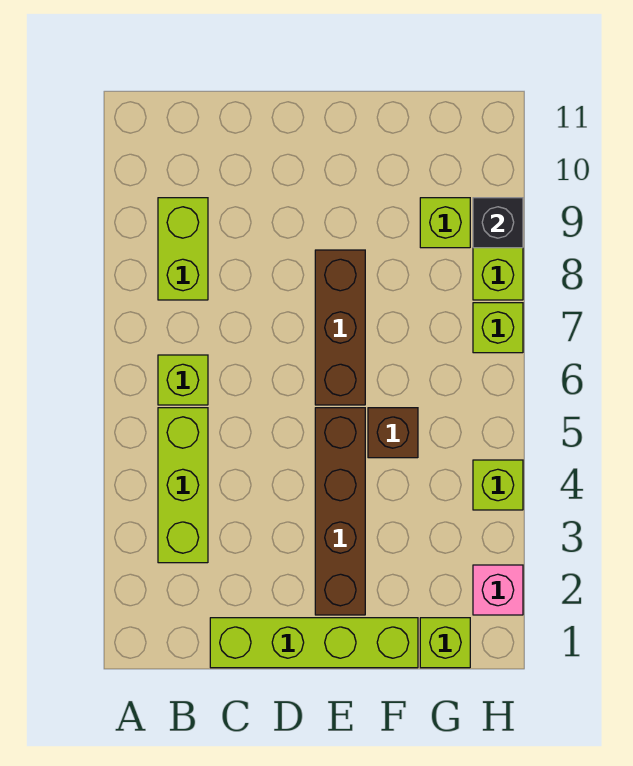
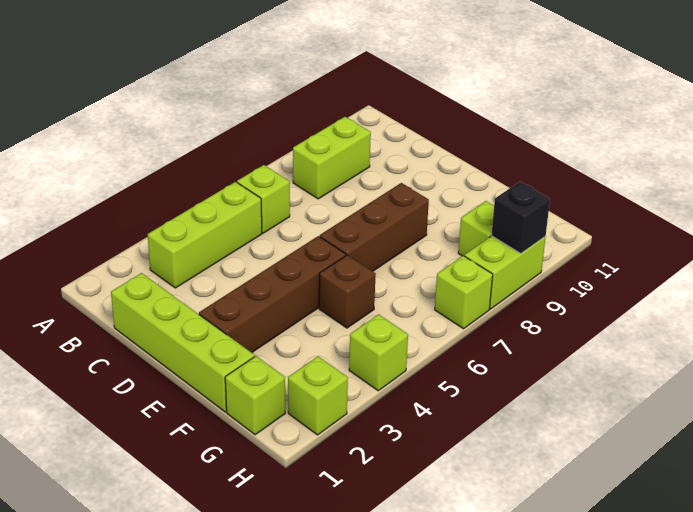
pink brick H2 level 1 -> lime brick H2 level 1

